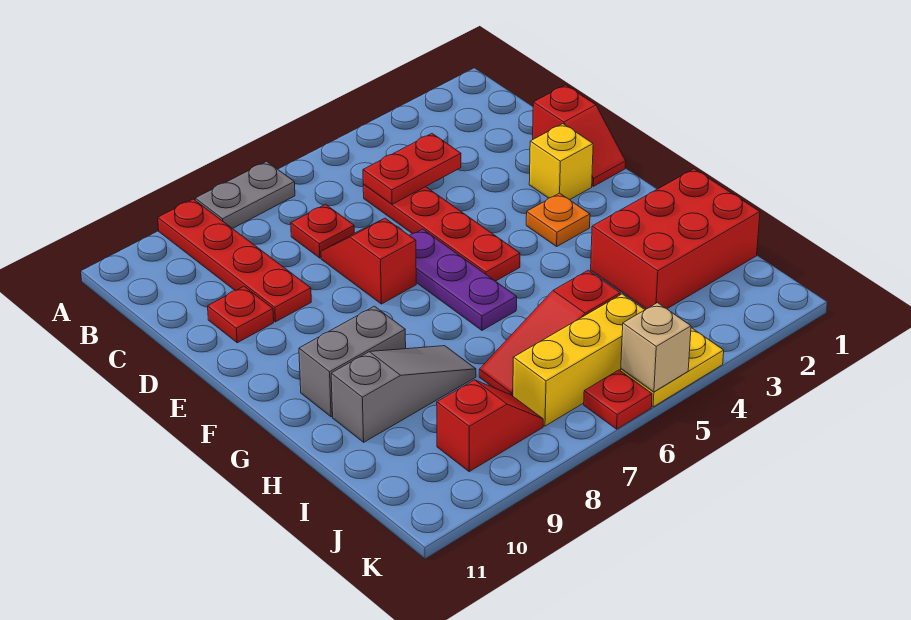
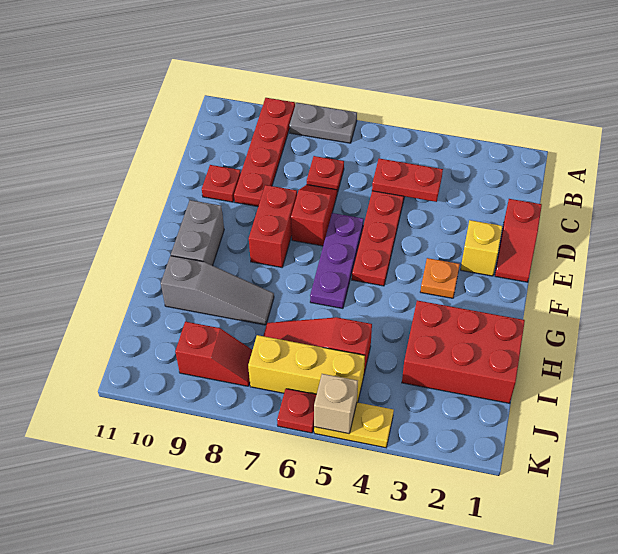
none -> red brick E8:F8 level 1
grey brick G9:G10 level 1 -> grey brick F10:G10 level 1

